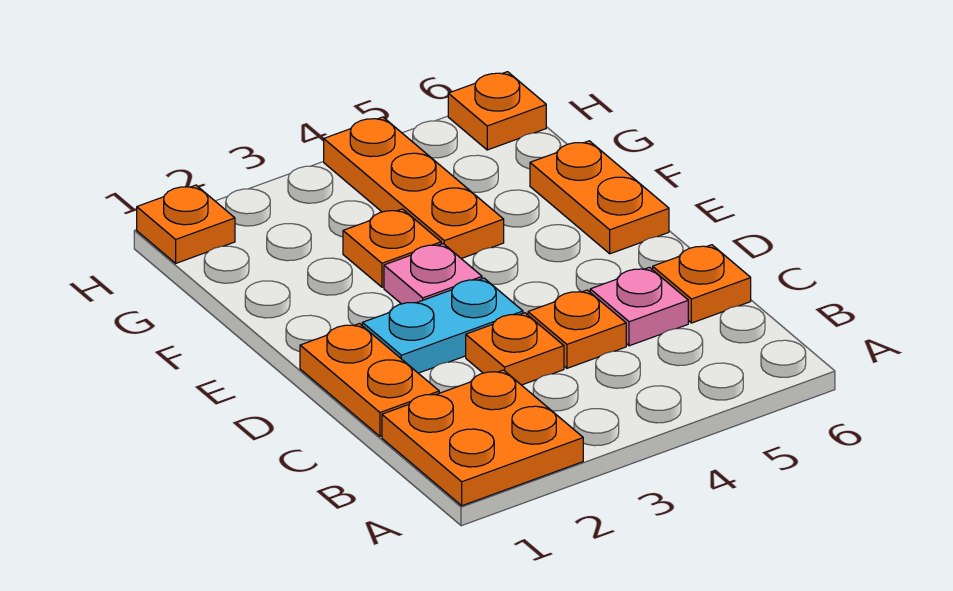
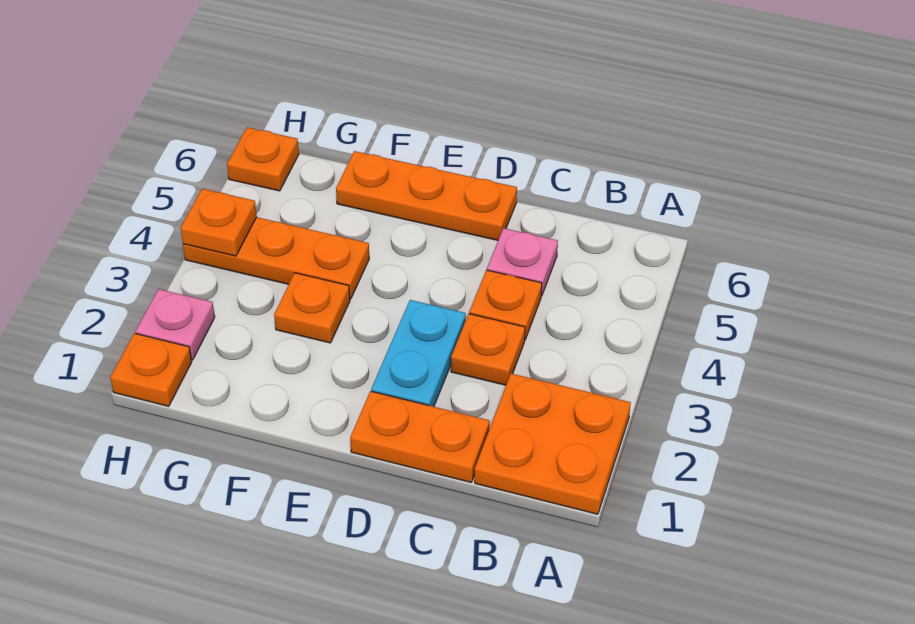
orange plate C6 level 1 -> orange plate H4 level 2
pink plate E3 level 1 -> pink plate H2 level 1
orange plate E6:F6 level 1 -> orange plate D6:F6 level 1

